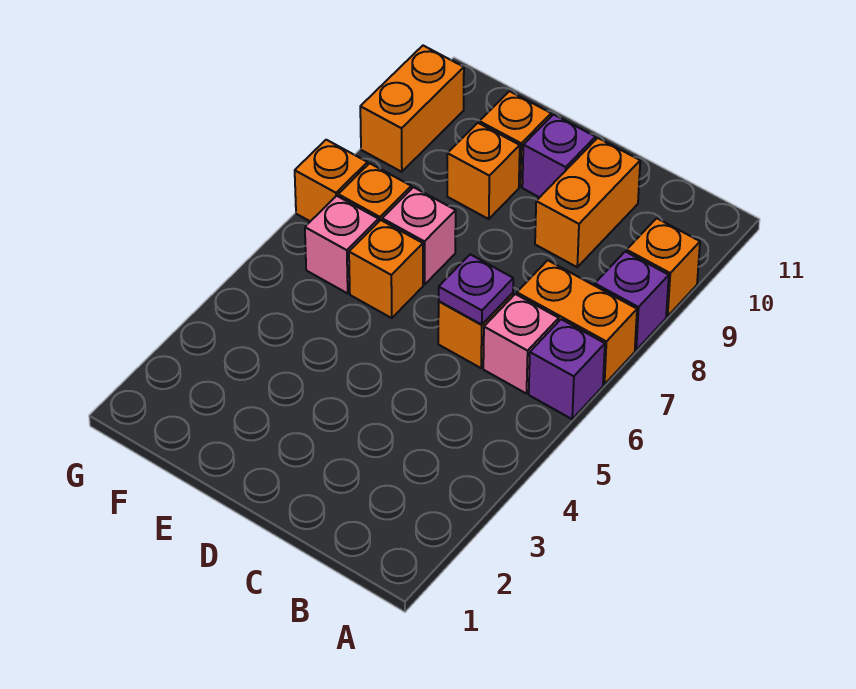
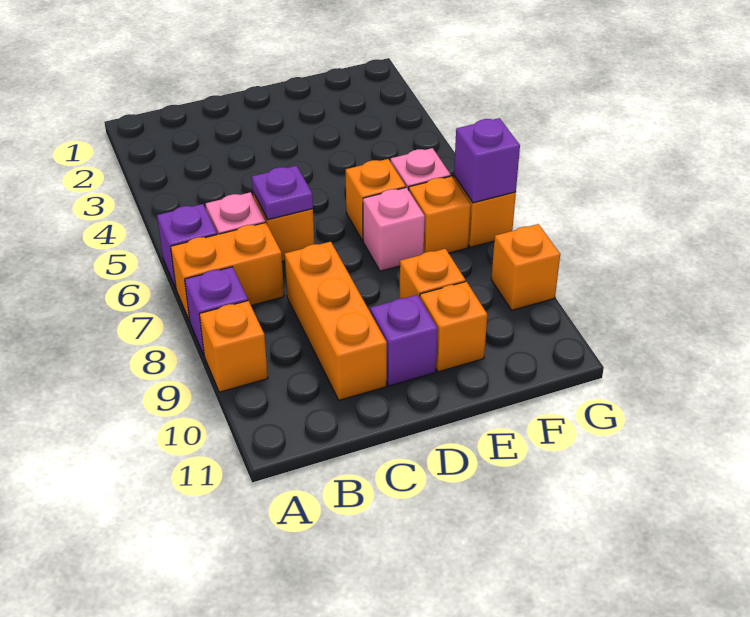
orange brick C9:C10 level 1 -> orange brick C8:C10 level 1
none -> purple brick G7 level 2
orange brick G9:G10 level 1 -> orange brick G9 level 1

